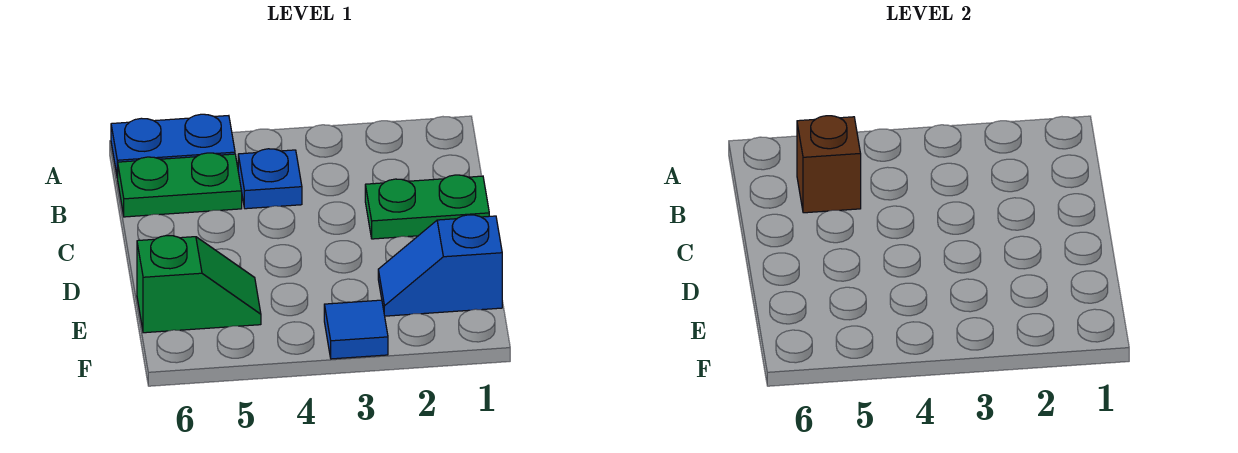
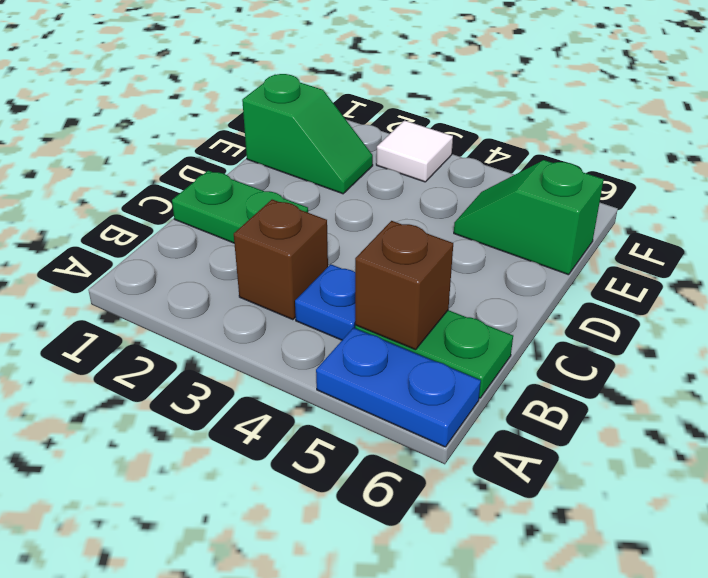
none -> brown brick B3 level 1
blue slope E1:E2 level 1 top 1 -> green slope E1:E2 level 1 top 1
blue tile F3 level 1 -> white tile F3 level 1

